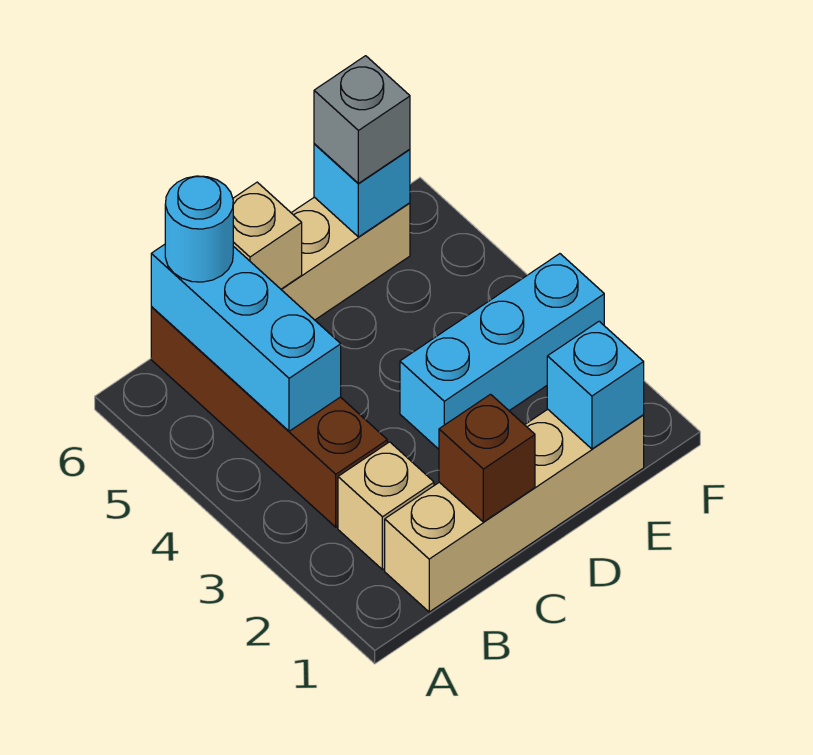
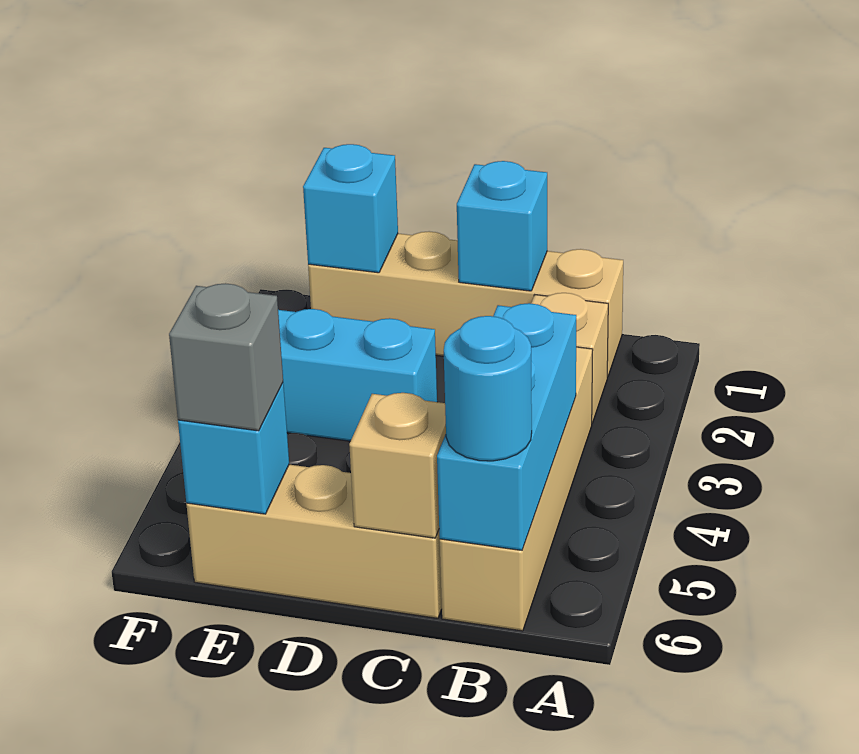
brown brick B3:B6 level 1 -> tan brick B3:B6 level 1
brown brick C1 level 2 -> cyan brick C1 level 2

